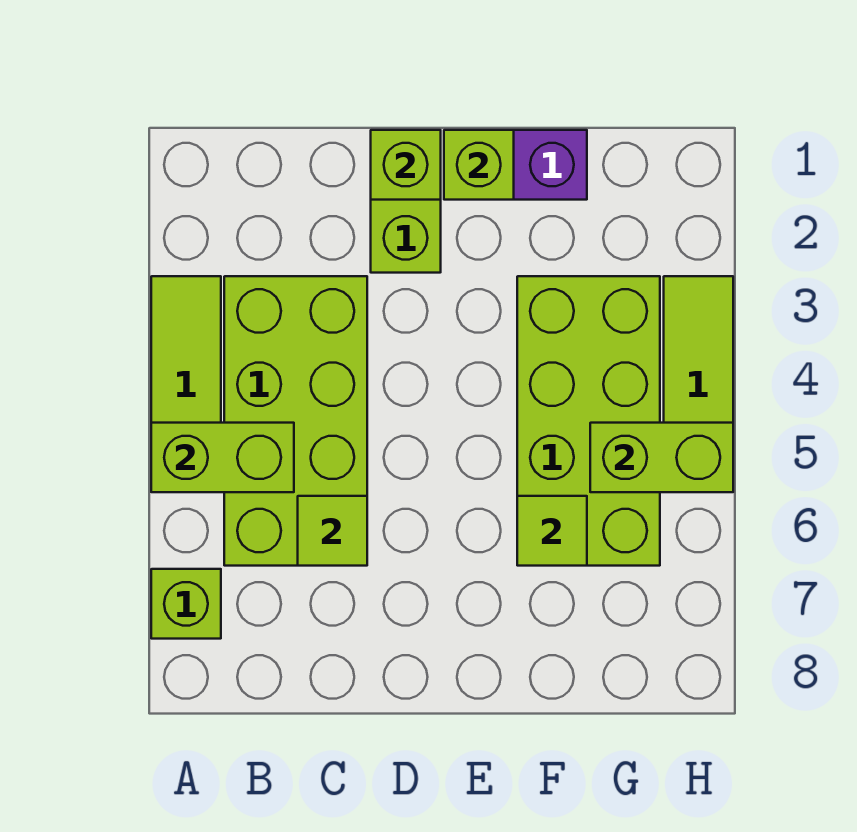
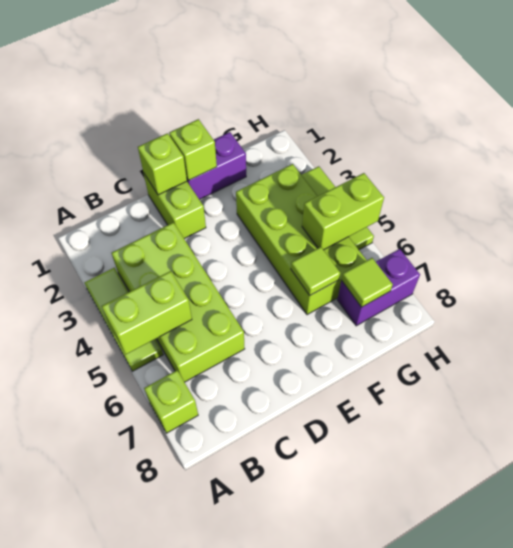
lime tile C6 level 2 -> lime tile G7 level 2
none -> purple brick G7:H7 level 1

